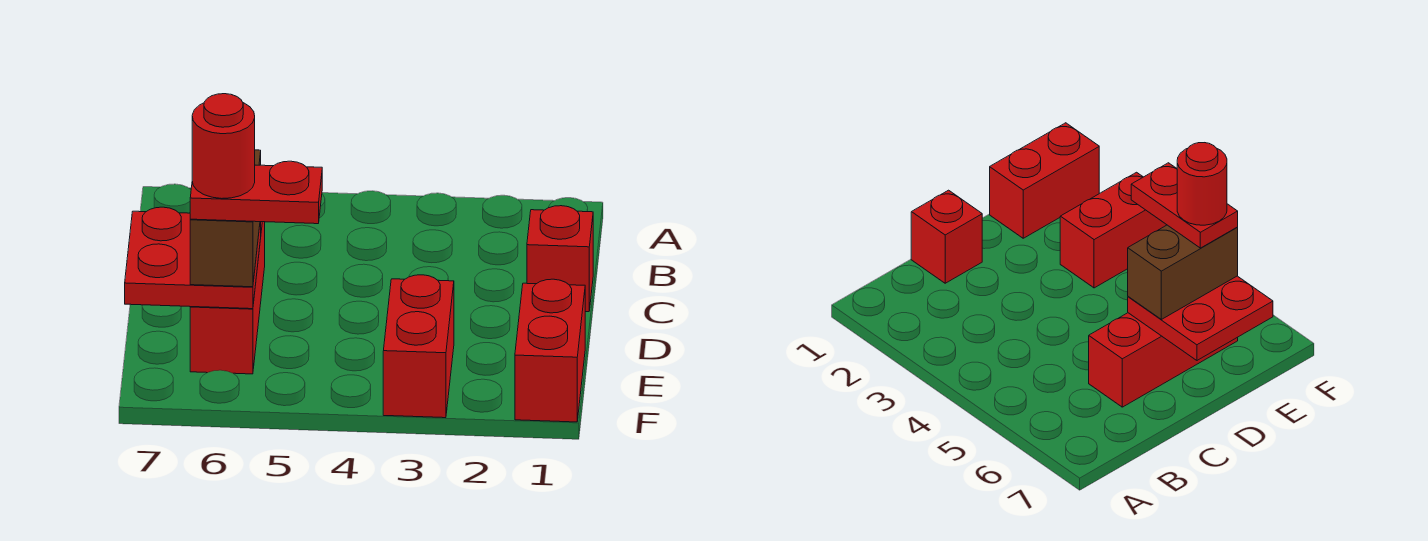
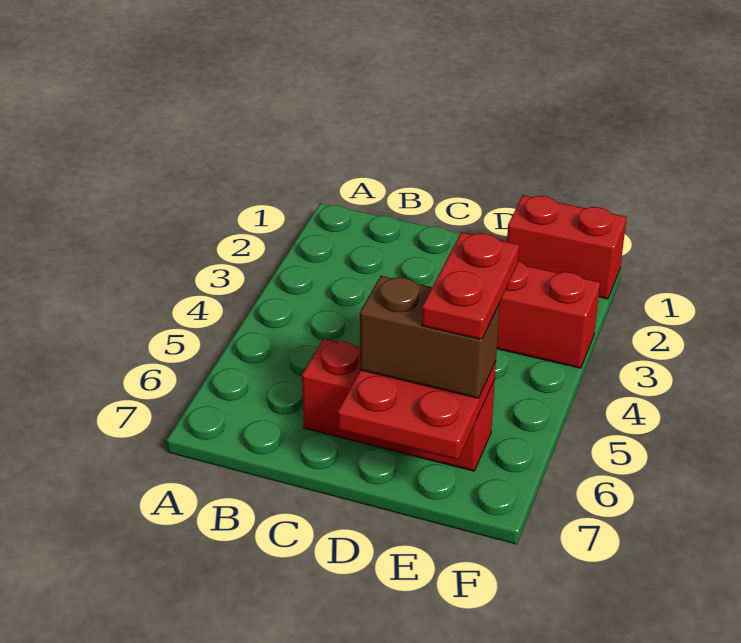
red brick C1 level 1 -> none
red round brick E6 level 5 -> none

